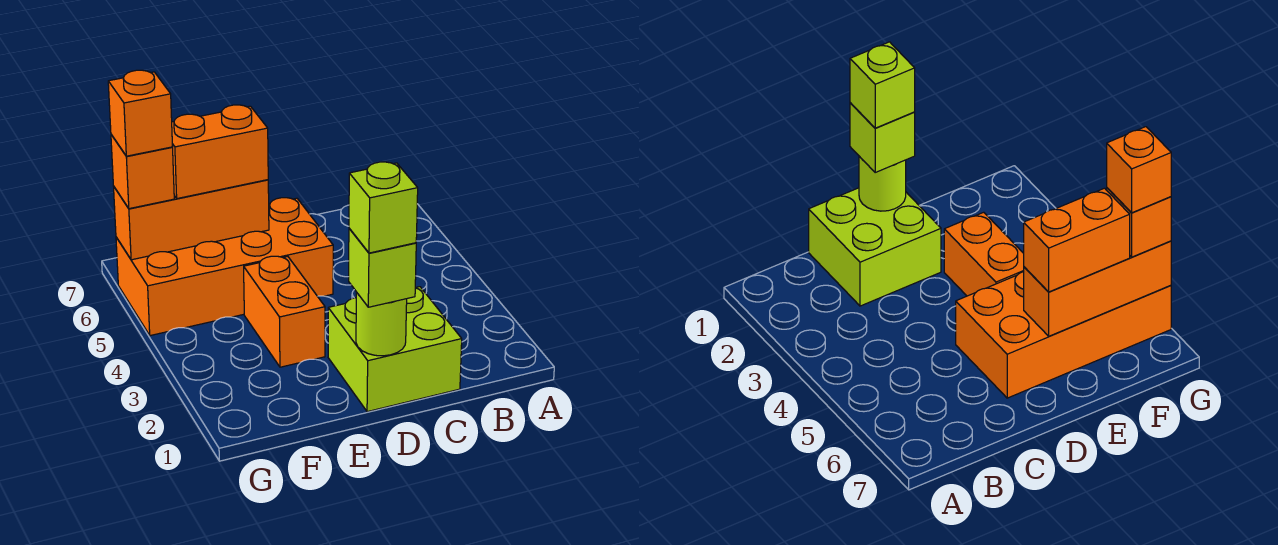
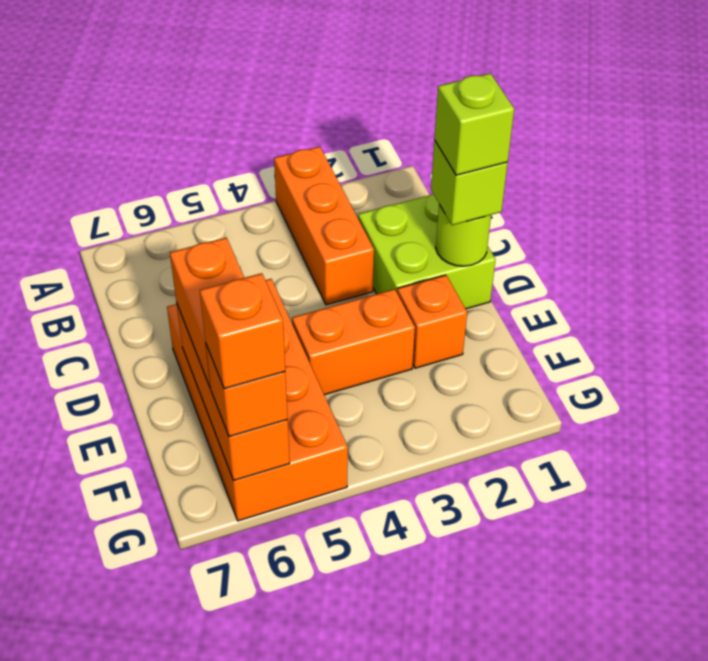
none -> orange brick A3:C3 level 1
none -> orange brick E2 level 1

